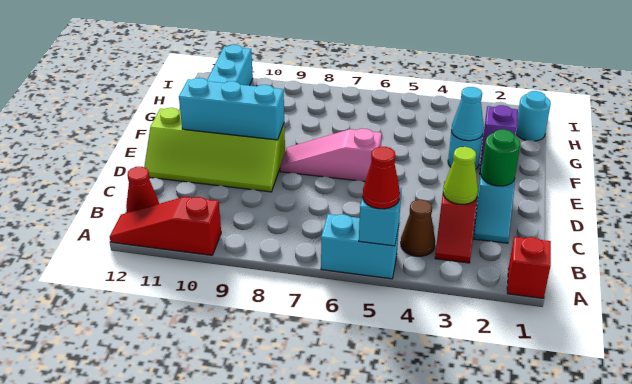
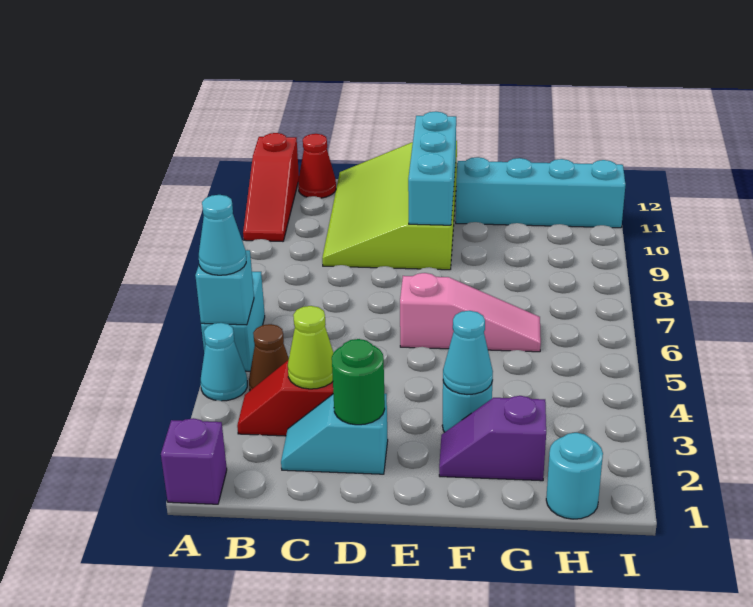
red brick A1 level 1 -> purple brick A1 level 1
none -> cyan cone A4 level 1
red cone A5 level 3 -> cyan cone A5 level 3
red slope A10:A12 level 1 top 10 -> red slope A10:A12 level 1 top 12
lime slope D9:E12 level 1 top E -> lime slope C9:E12 level 1 top E
pink slope E6:E8 level 1 top 6 -> pink slope E6:G6 level 1 top E

